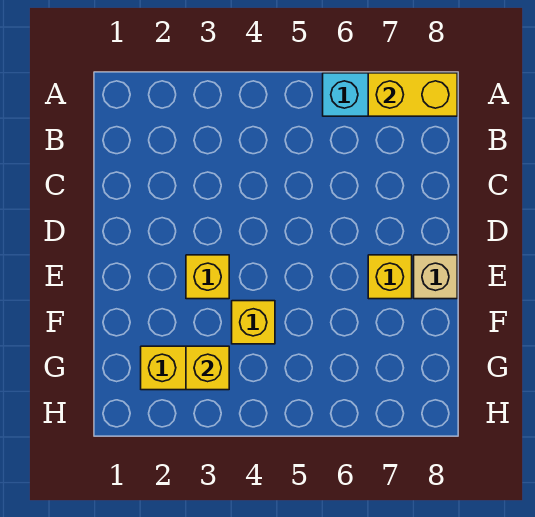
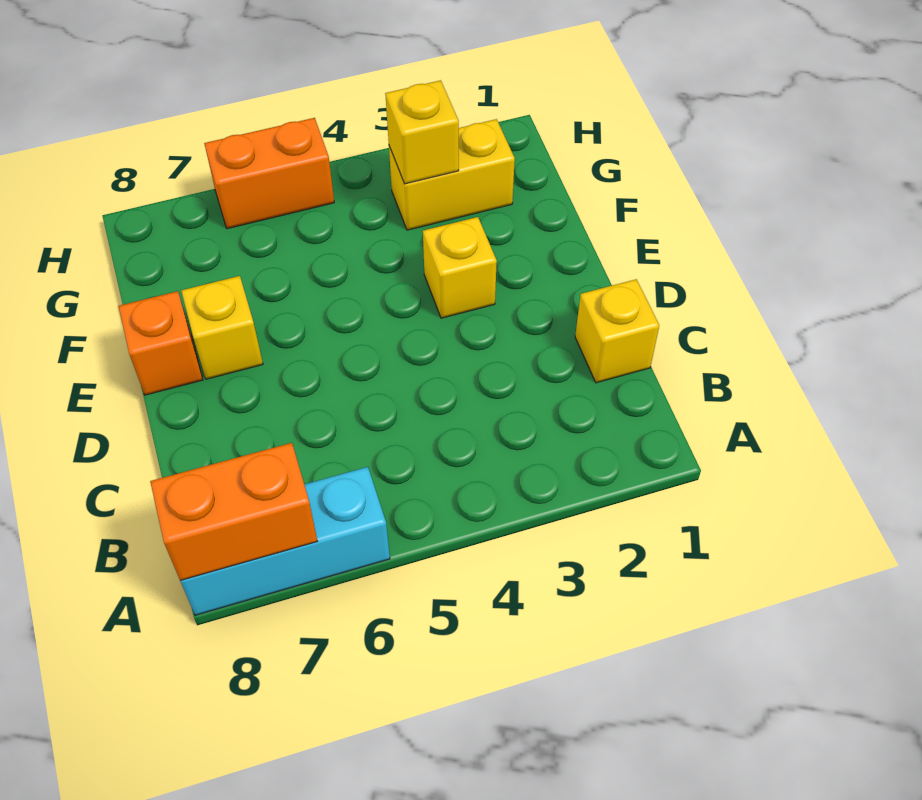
yellow brick A7:A8 level 2 -> orange brick A7:A8 level 2
tan brick E8 level 1 -> orange brick E8 level 1
yellow brick F4 level 1 -> yellow brick C1 level 1
none -> orange brick H5:H6 level 1

